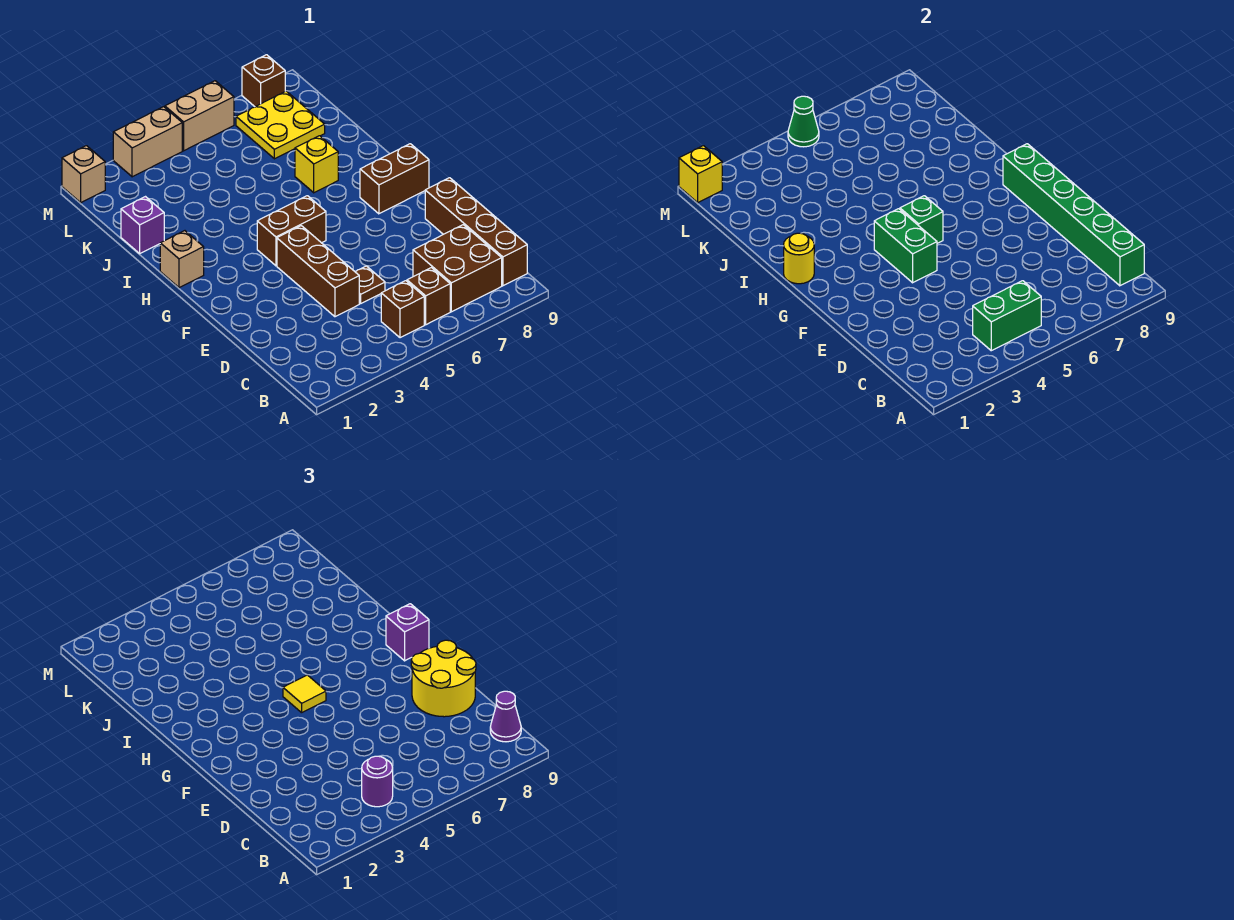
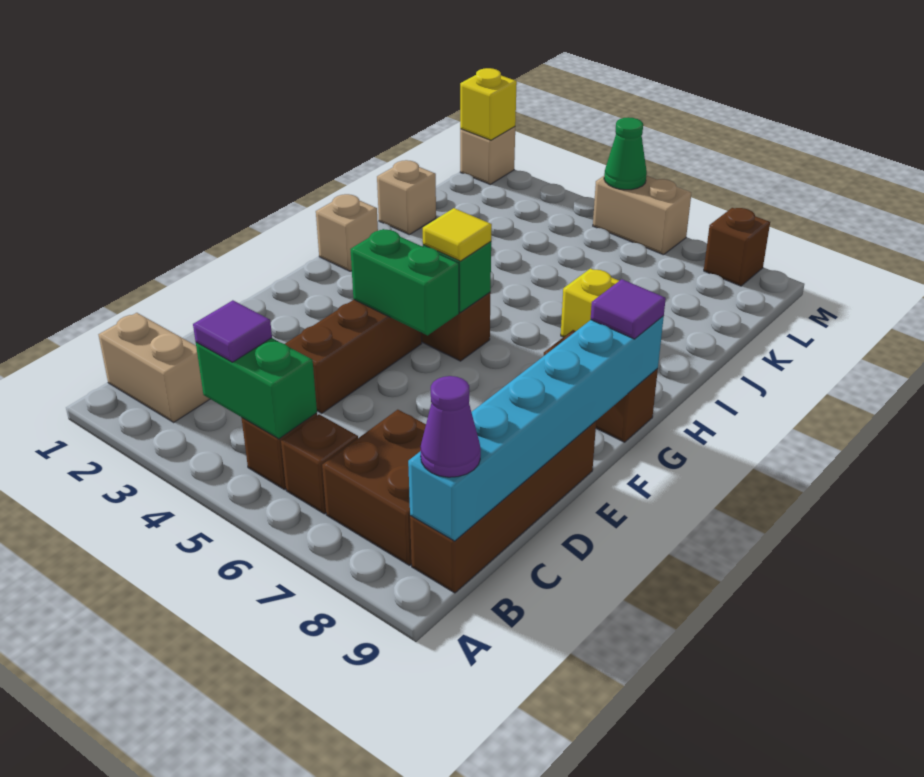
purple round brick B4 level 3 -> purple tile B4 level 3
green brick B9:G9 level 2 -> cyan brick B9:G9 level 2
brown plate D5 level 1 -> none
yellow round brick D8:E9 level 3 -> none
green brick F4:G4 level 2 -> green brick F4:F5 level 2
purple brick G9 level 3 -> purple tile G9 level 3
yellow round brick H1 level 2 -> none
purple brick J1 level 1 -> tan brick J1 level 1
yellow plate K7:L8 level 1 -> none
tan brick M3:M4 level 1 -> tan brick B1:B2 level 1

